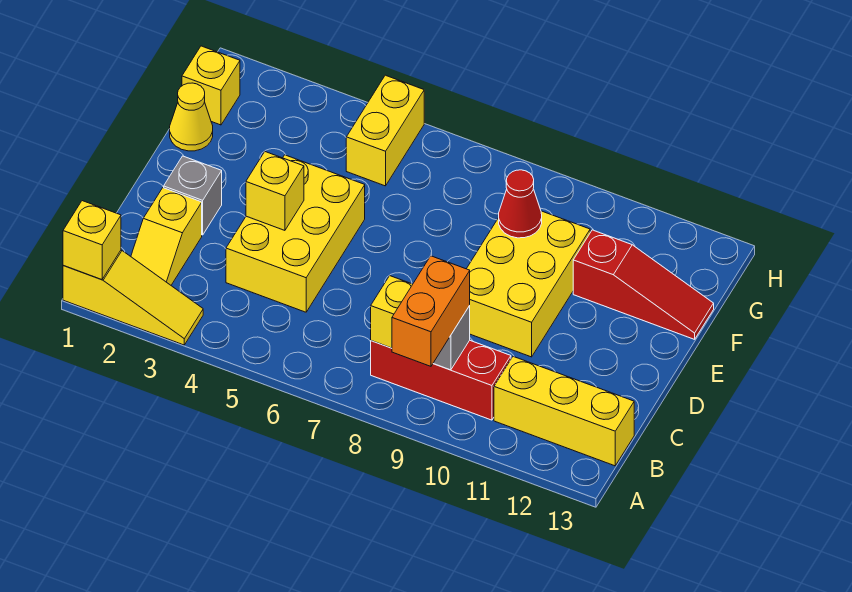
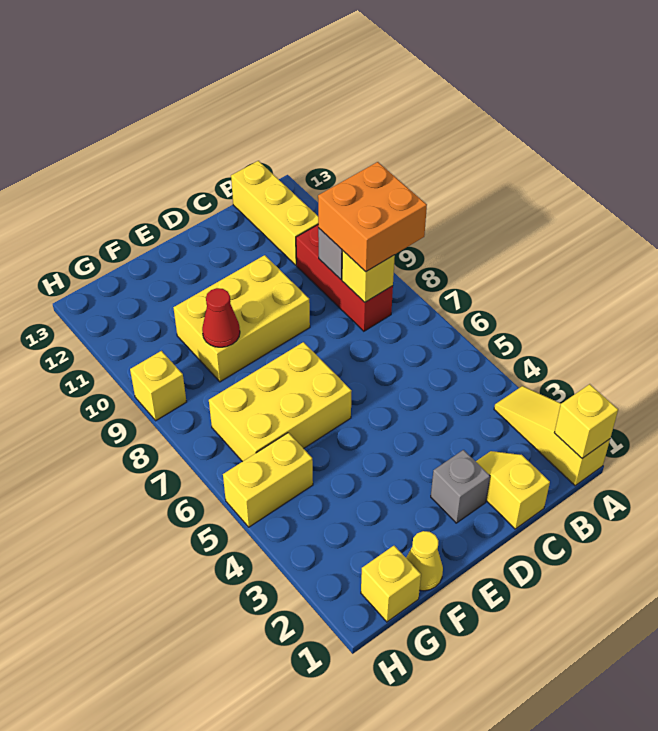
orange brick A9:B9 level 3 -> orange brick A8:B9 level 3
yellow slope B2:C2 level 1 top C -> yellow slope C1:C2 level 1 top 1
yellow brick C4:E5 level 1 -> yellow brick E6:G7 level 1
yellow brick D4 level 2 -> yellow brick H9 level 1
red slope F11:F13 level 1 top 11 -> none

